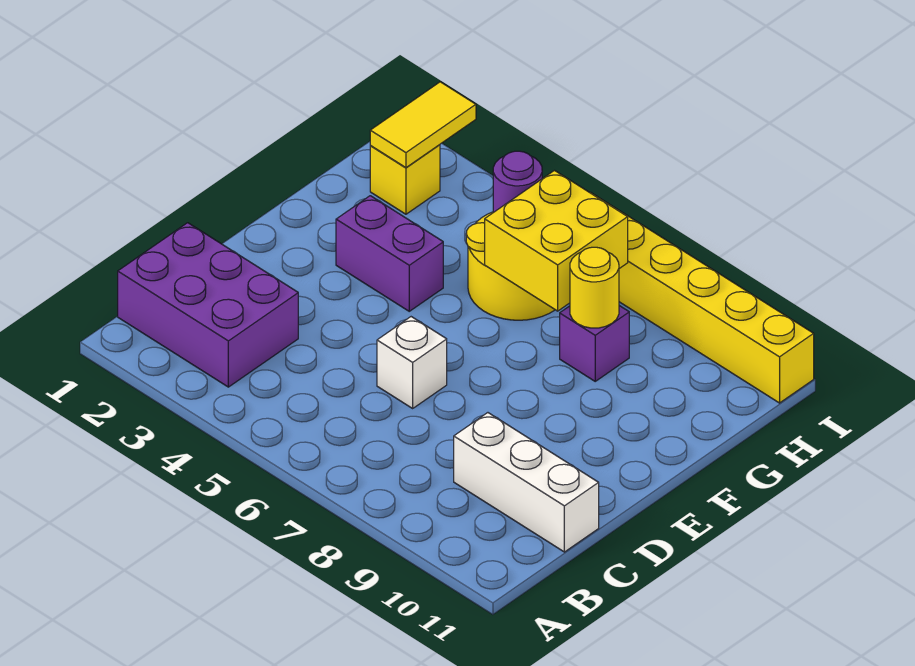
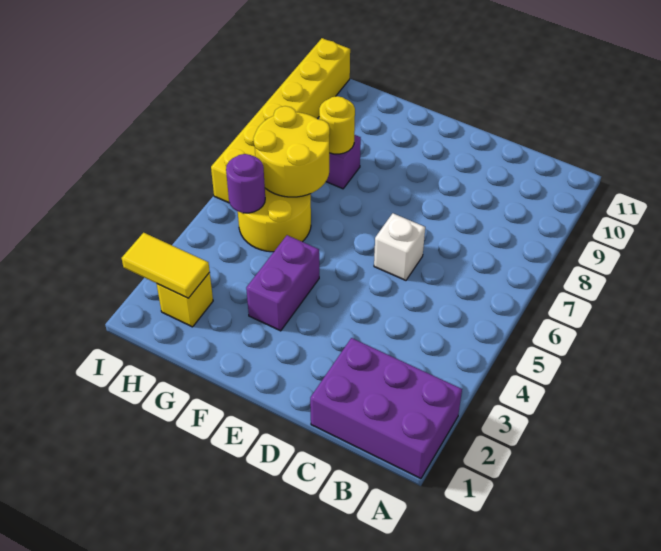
purple brick B1:C3 level 1 -> purple brick A1:C2 level 1
white brick C9:C11 level 1 -> none
yellow brick G6:H7 level 2 -> yellow round brick G6:H7 level 2

